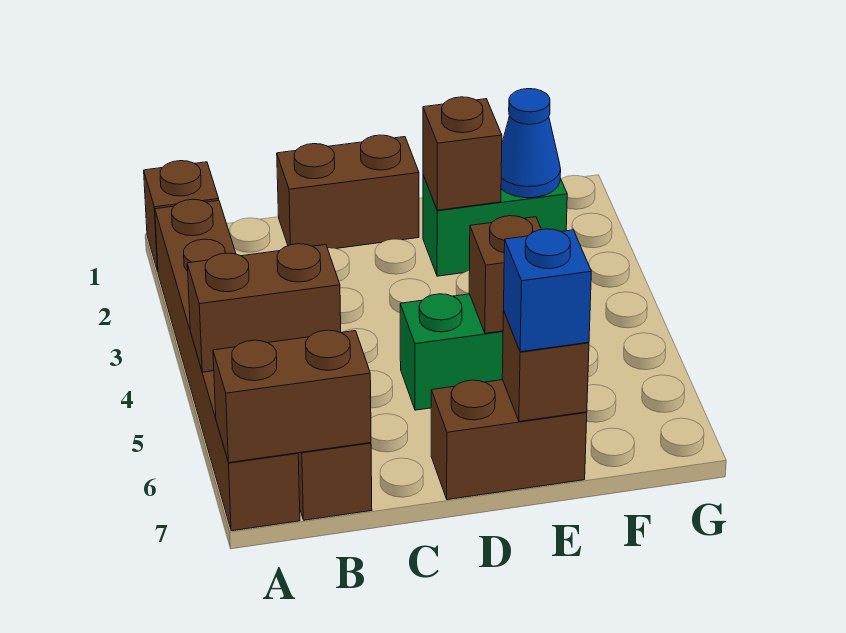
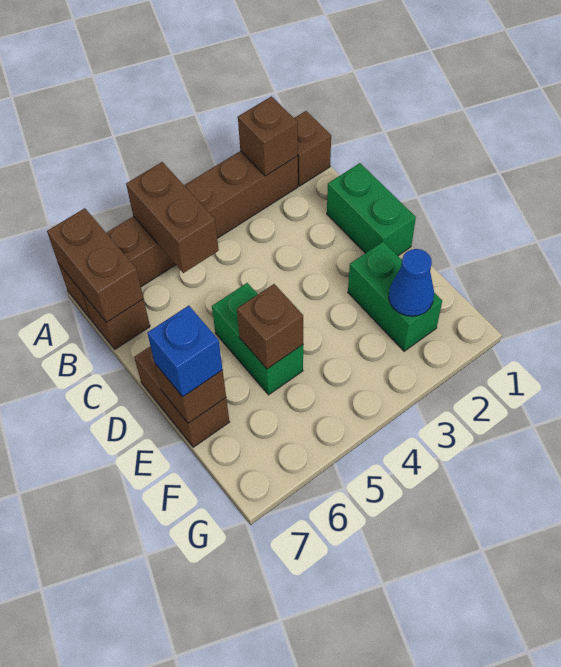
brown brick C1:D1 level 1 -> green brick C1:D1 level 1
brown brick E2 level 2 -> brown brick A2 level 2

